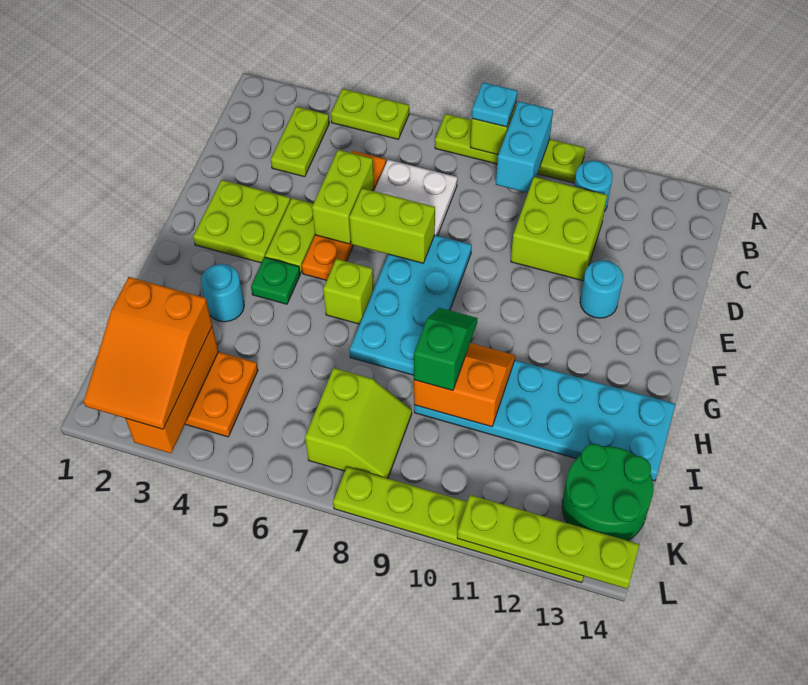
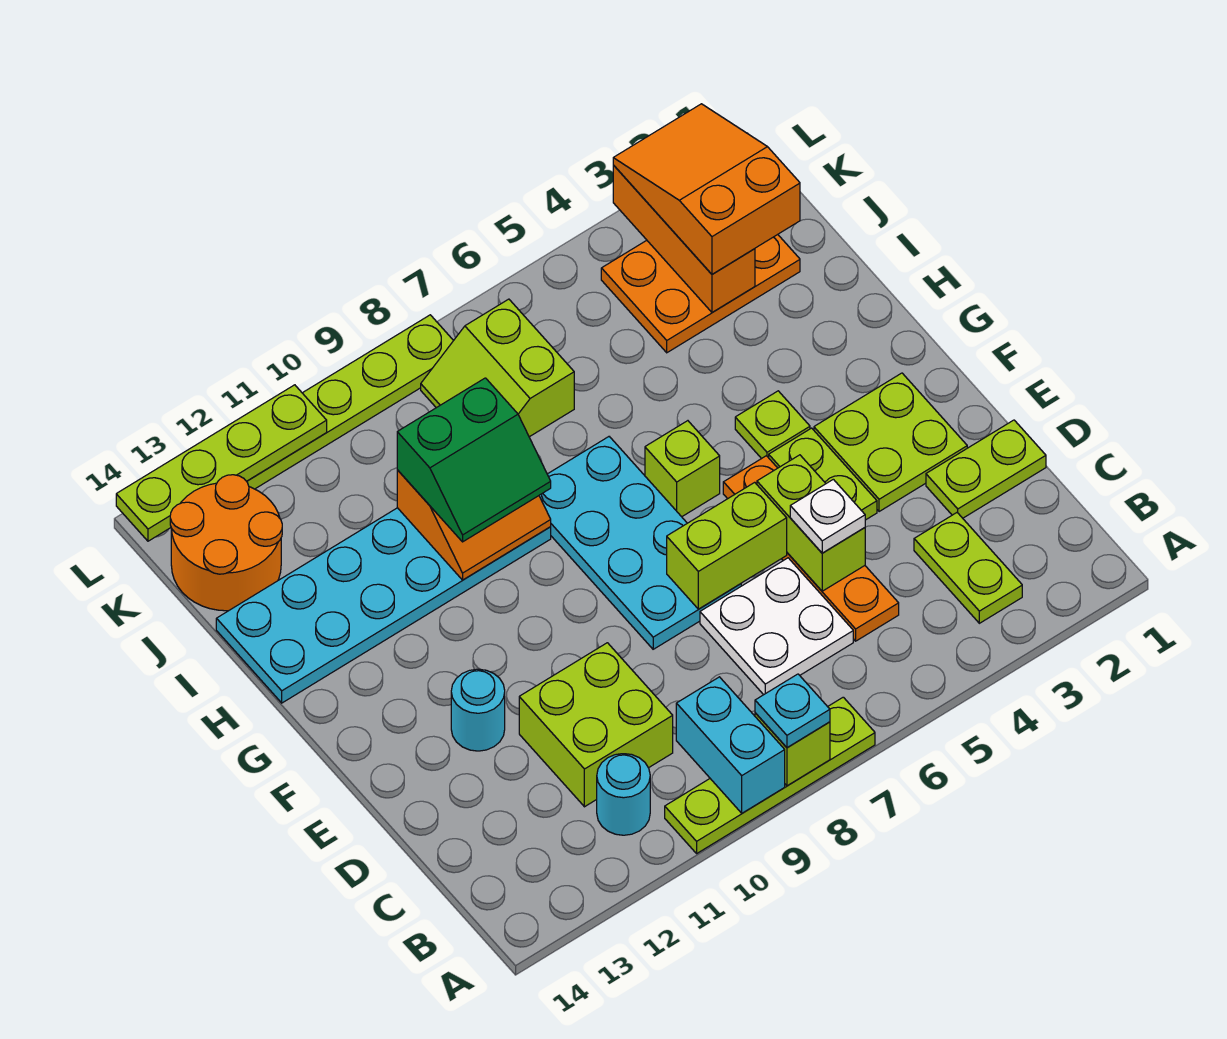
lime plate A4:A5 level 1 -> lime plate D1:D2 level 1
none -> white plate D5 level 3
green plate G4 level 1 -> lime plate G4 level 1
cyan round brick H3 level 1 -> none
green slope H9:I9 level 3 top I -> green slope H9:I10 level 3 top I
green round brick J13:K14 level 1 -> orange round brick J13:K14 level 1

